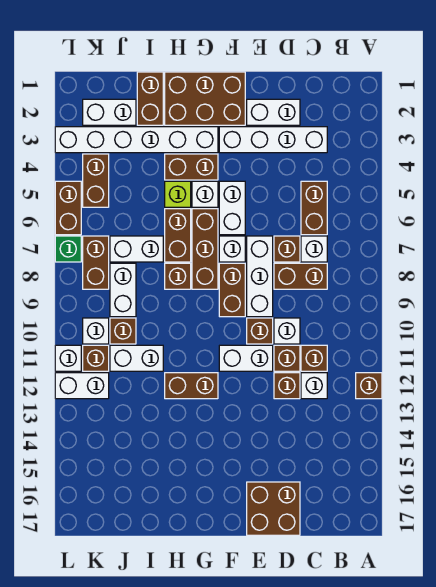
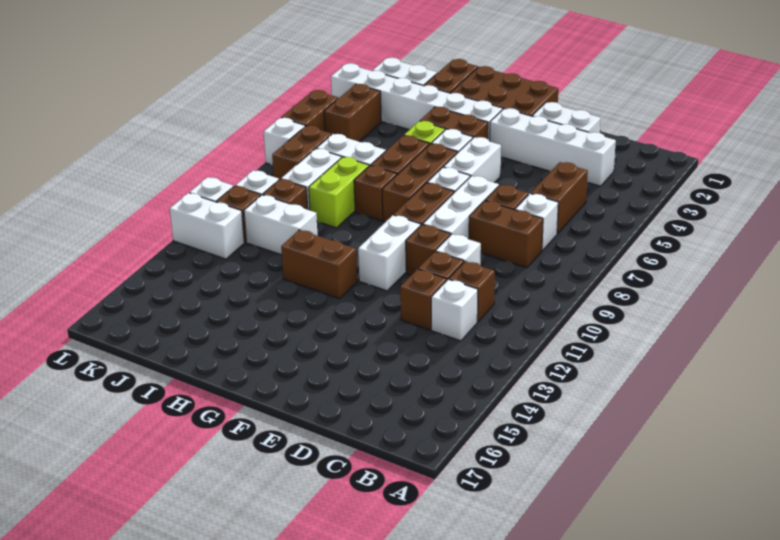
brown brick A12 level 1 -> none
brown brick D16:E17 level 1 -> none
white brick E11:F11 level 1 -> white brick F10:F11 level 1
none -> lime brick I8:I9 level 1
green brick L7 level 1 -> white brick L7 level 1

